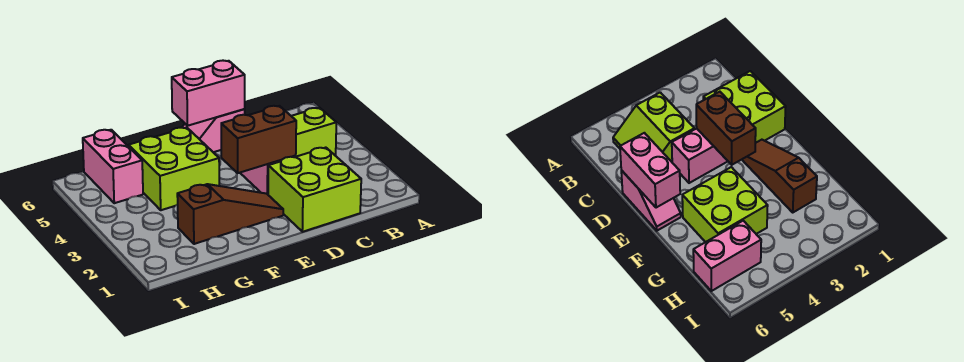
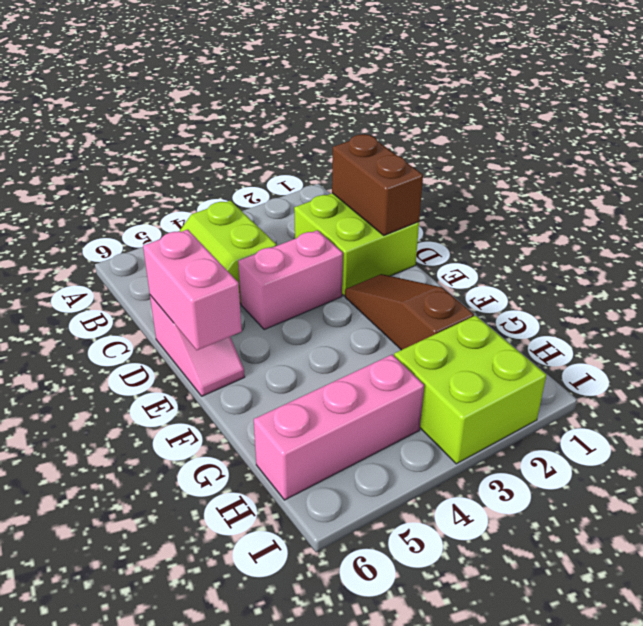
brown brick D3:E3 level 2 -> brown brick C1:D1 level 2
lime brick F4:G5 level 1 -> lime brick H2:I3 level 1
pink brick H5:H6 level 1 -> pink brick H4:H6 level 1

